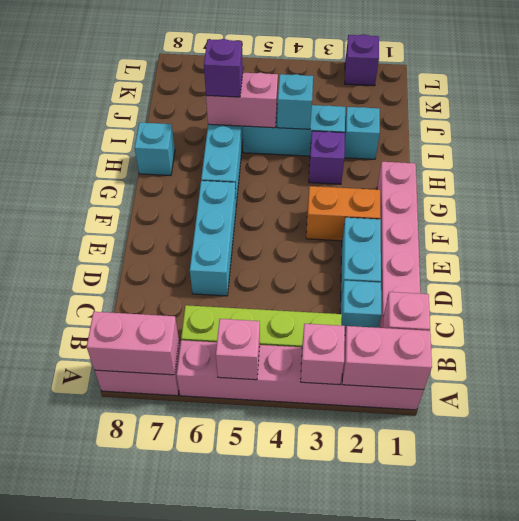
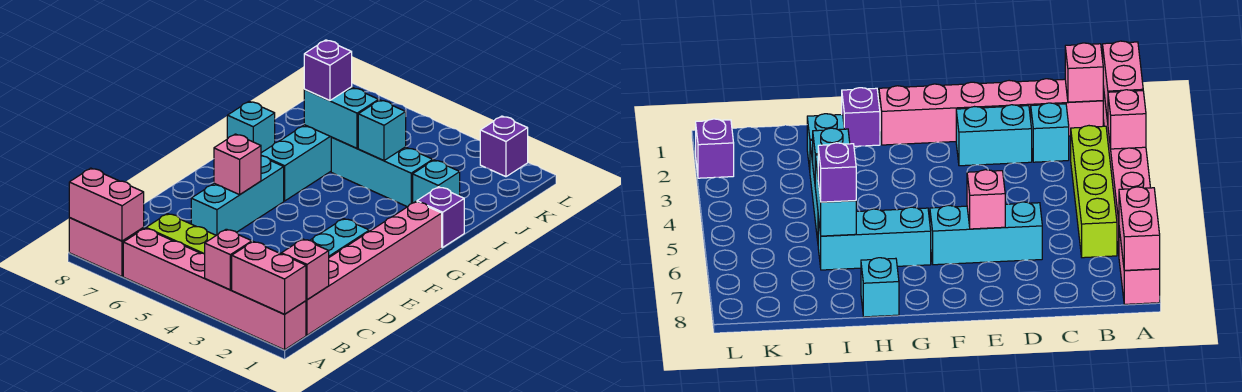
pink brick A5 level 2 -> pink brick E6 level 2
orange brick F2:F3 level 1 -> none
purple brick H3 level 1 -> purple brick H1 level 1
pink brick I5:I6 level 2 -> cyan brick I5:I6 level 2

